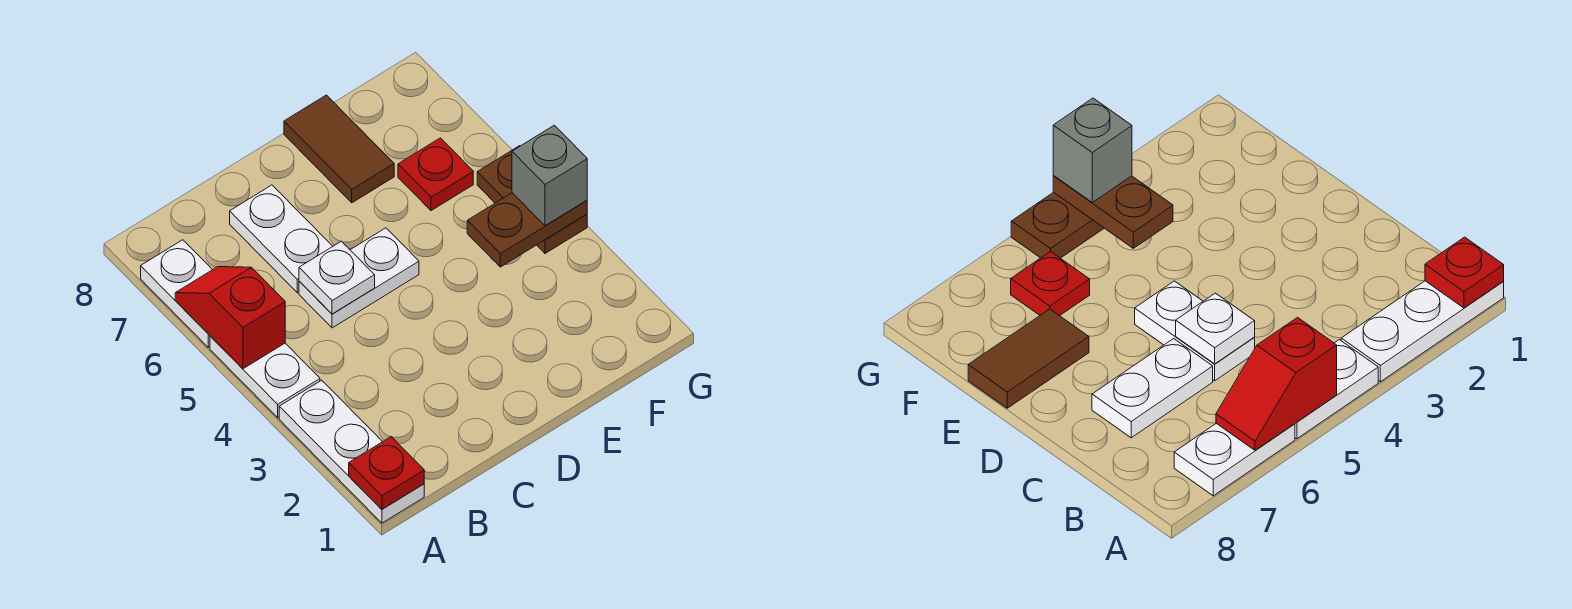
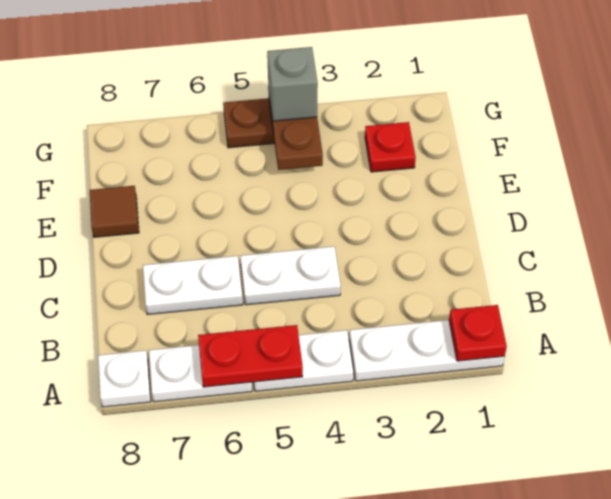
red slope A5:A6 level 2 top 5 -> red plate A5:A6 level 2
white plate C5:D5 level 1 -> white plate C4:C5 level 1
white plate C5 level 2 -> white plate A8 level 1
brown tile E7:E8 level 1 -> brown tile E8 level 1
red plate F6 level 1 -> red plate F2 level 1

